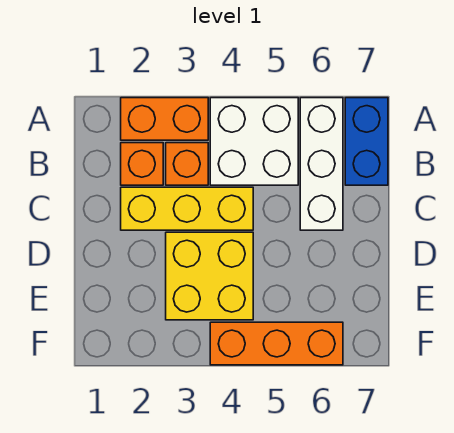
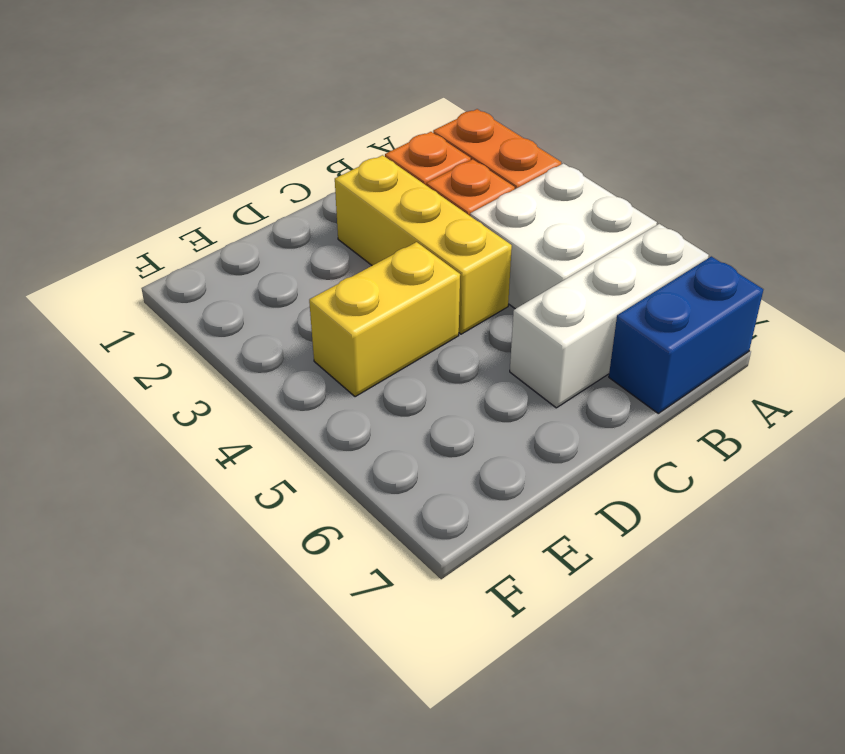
yellow brick D3:E4 level 1 -> yellow brick D4:E4 level 1
orange brick F4:F6 level 1 -> none

